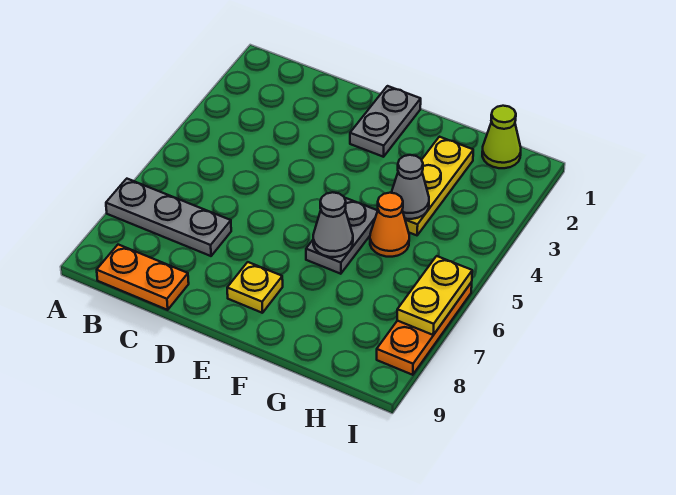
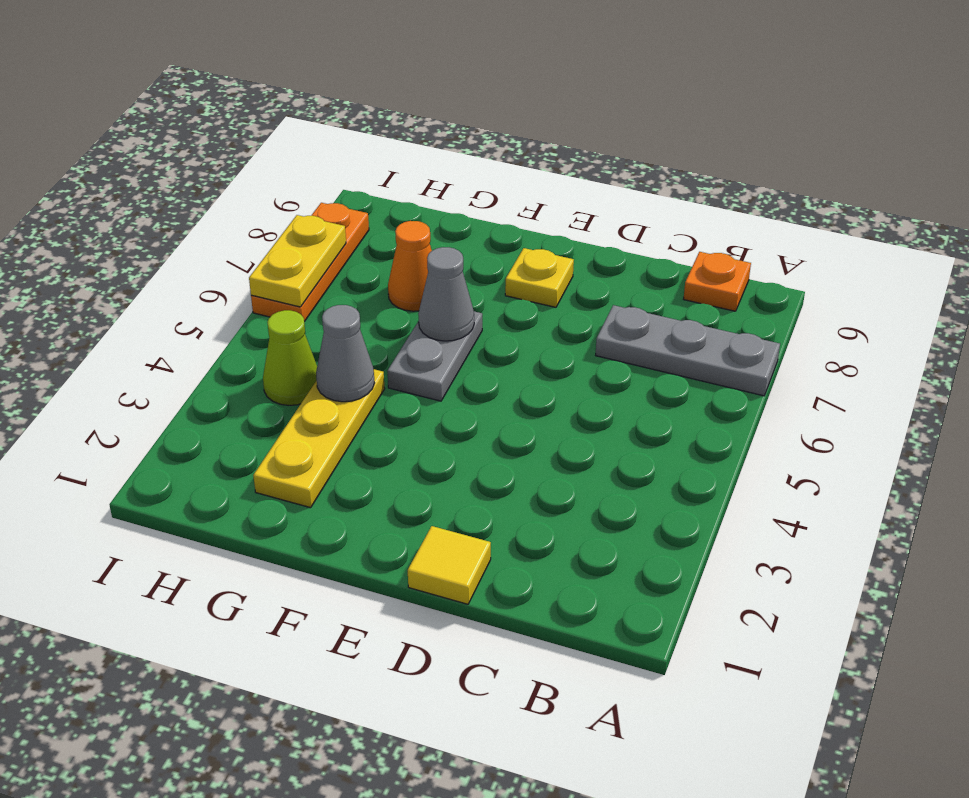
orange plate B9:C9 level 1 -> orange plate B9 level 1
none -> yellow tile D1 level 1
grey plate E1:E2 level 1 -> none
orange cone G5 level 1 -> orange cone G7 level 1
lime cone H1 level 1 -> lime cone H4 level 1

